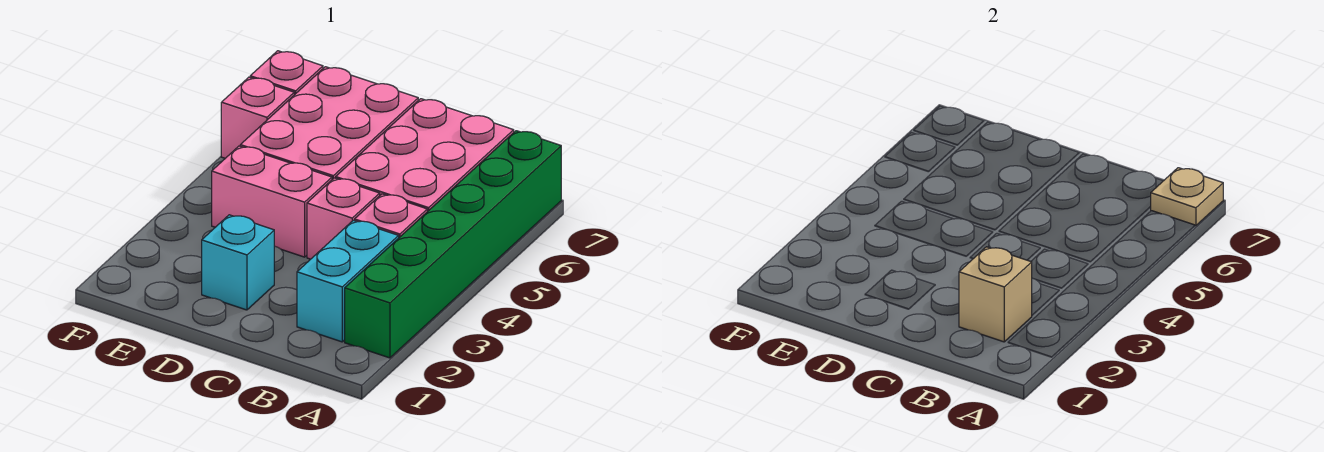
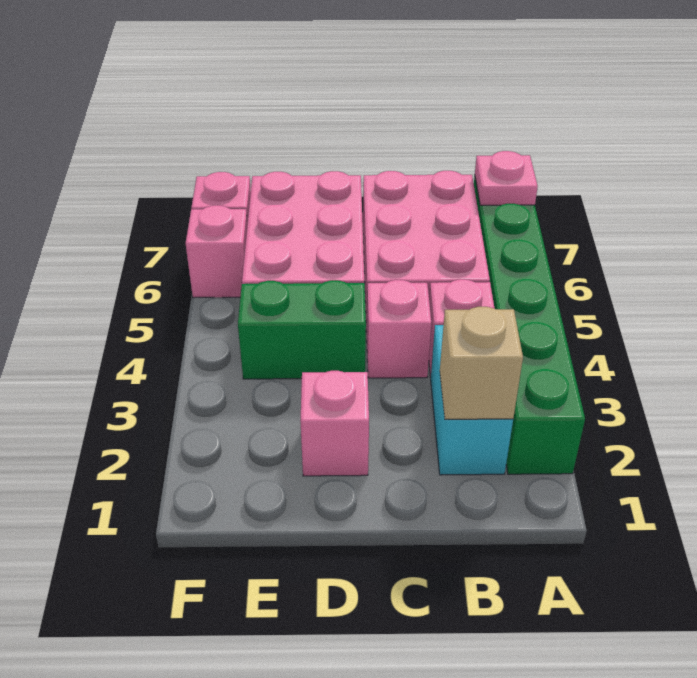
tan plate A7 level 2 -> pink plate A7 level 2
cyan brick D2 level 1 -> pink brick D2 level 1
pink brick D4:E4 level 1 -> green brick D4:E4 level 1

